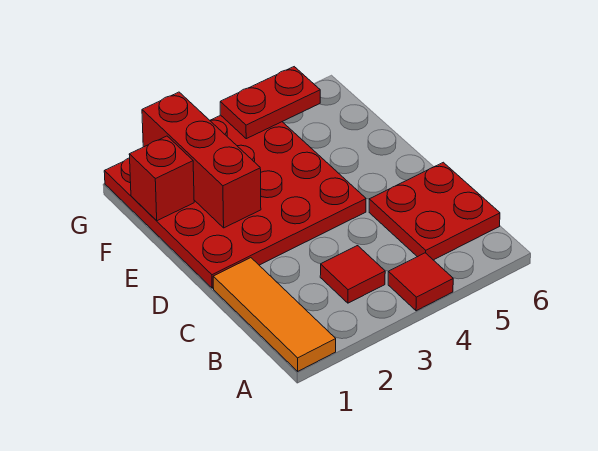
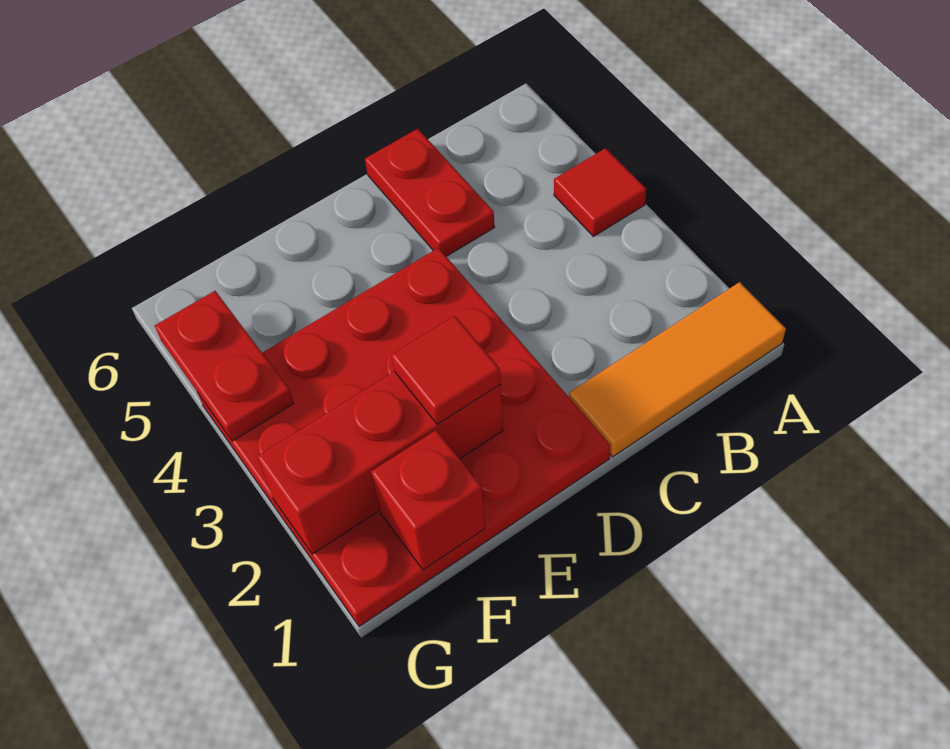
red tile B3 level 1 -> red tile E2 level 3
red plate B5:C6 level 1 -> red plate C5:C6 level 1

